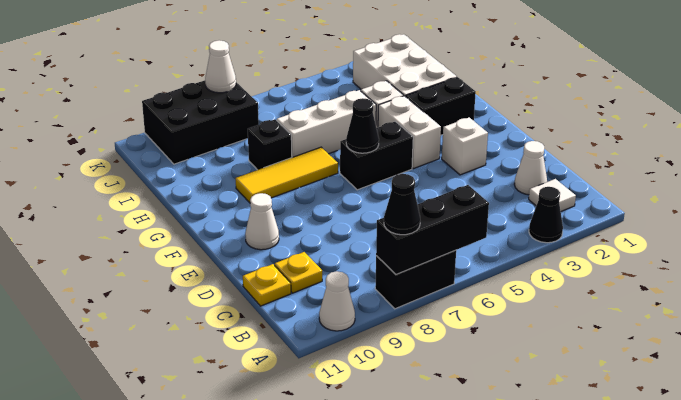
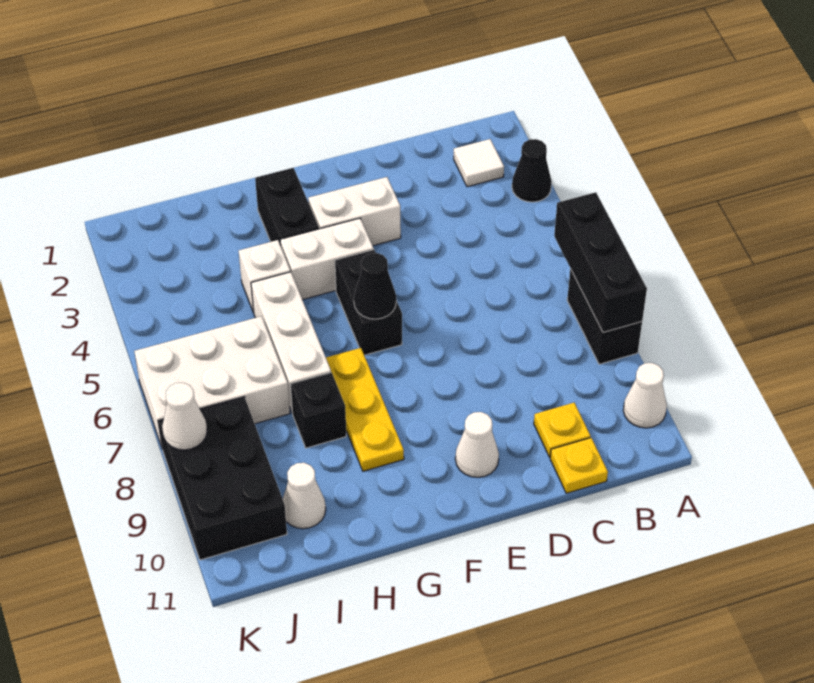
black cone A8 level 3 -> none
white cone C2 level 1 -> white cone I10 level 1
white brick E3 level 1 -> white brick E3:F3 level 1
yellow tile G7:G9 level 1 -> yellow plate G7:G9 level 1
white brick H2:J3 level 1 -> white brick I6:K7 level 1

